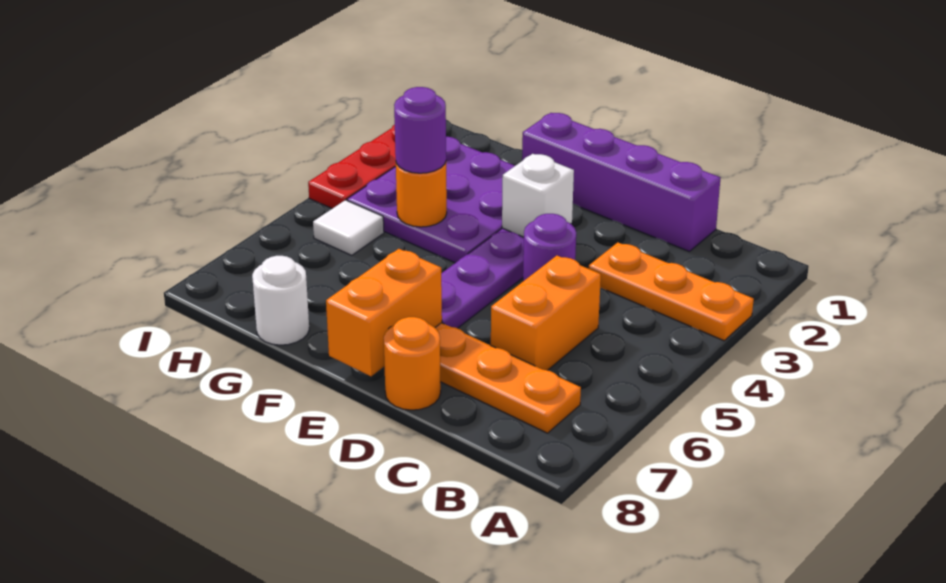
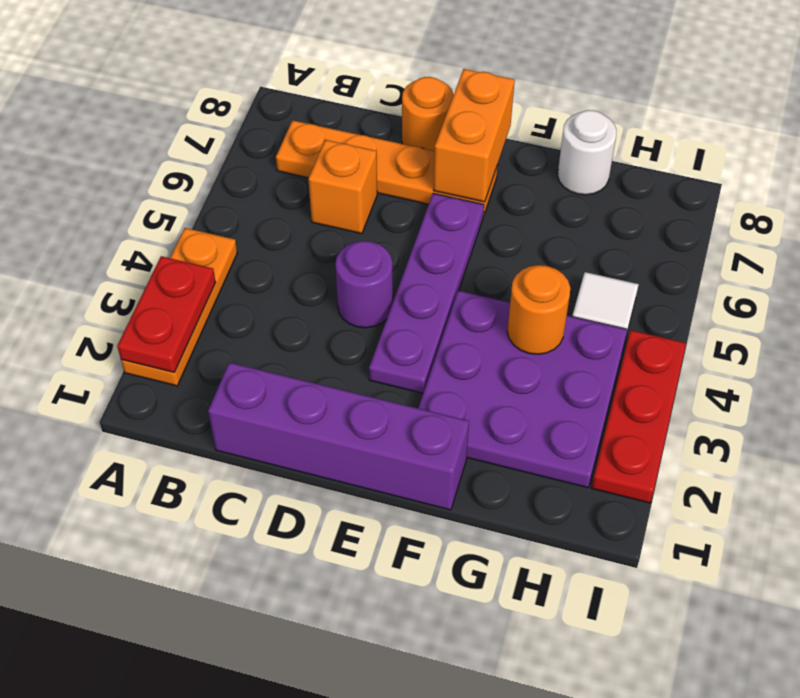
none -> red plate A2:A3 level 2
orange plate A3:C3 level 1 -> orange plate A2:A4 level 1
orange brick C5:C6 level 1 -> orange brick C6 level 1
white brick E3 level 2 -> none
purple round brick G4 level 3 -> none

